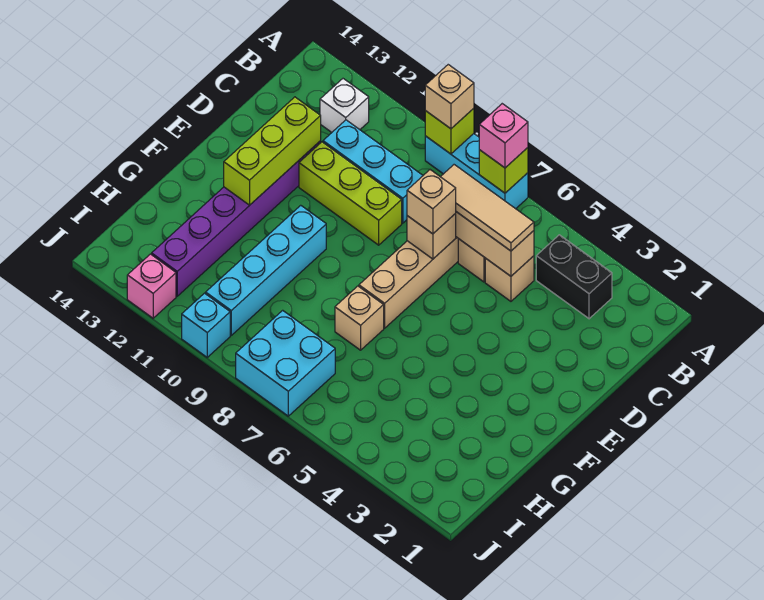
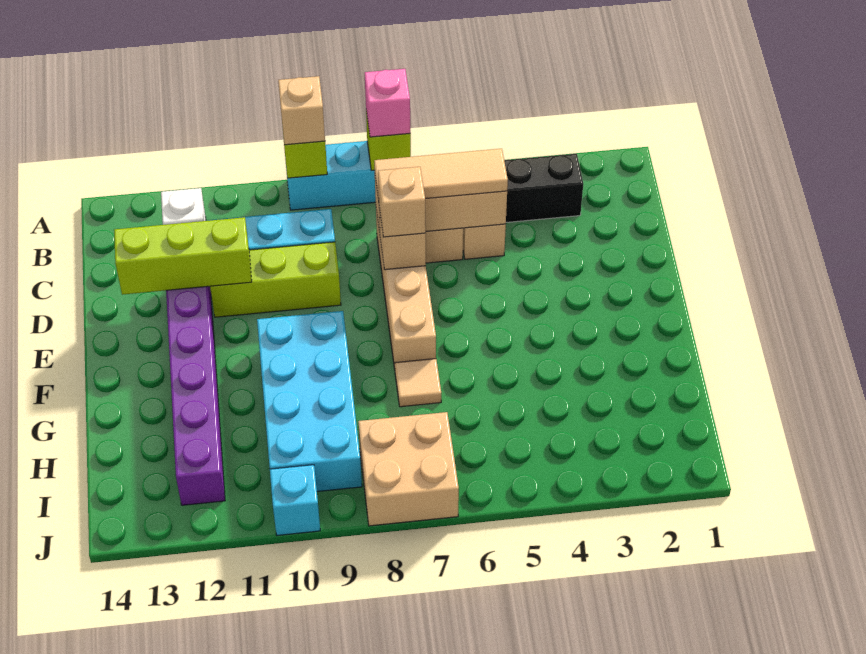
lime brick D12:F12 level 2 -> lime brick D11:D13 level 2
cyan brick F10:I10 level 1 -> cyan brick F9:I10 level 1
tan brick G7 level 1 -> tan tile G7 level 1
cyan brick I7:J8 level 1 -> tan brick I7:J8 level 1
pink brick J12 level 1 -> none

